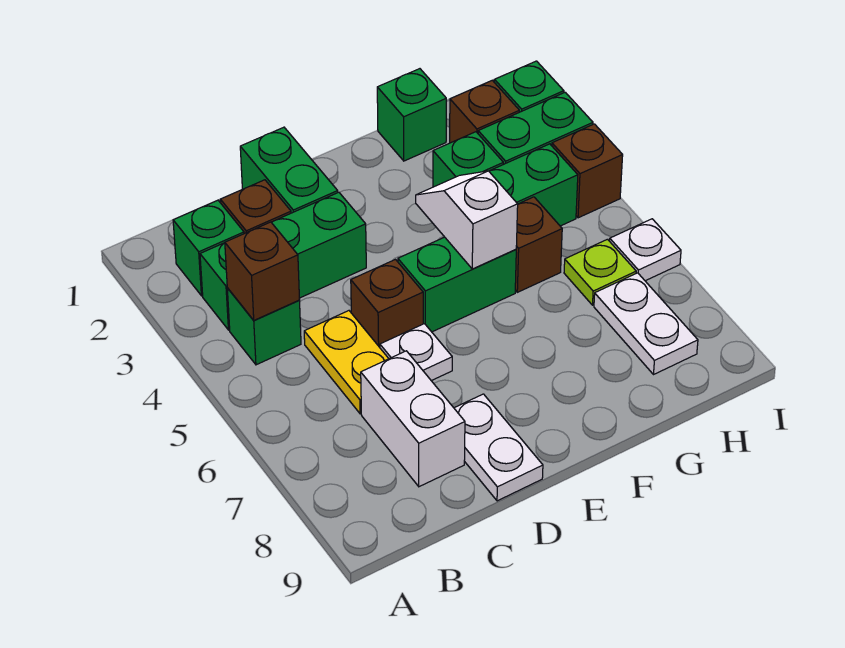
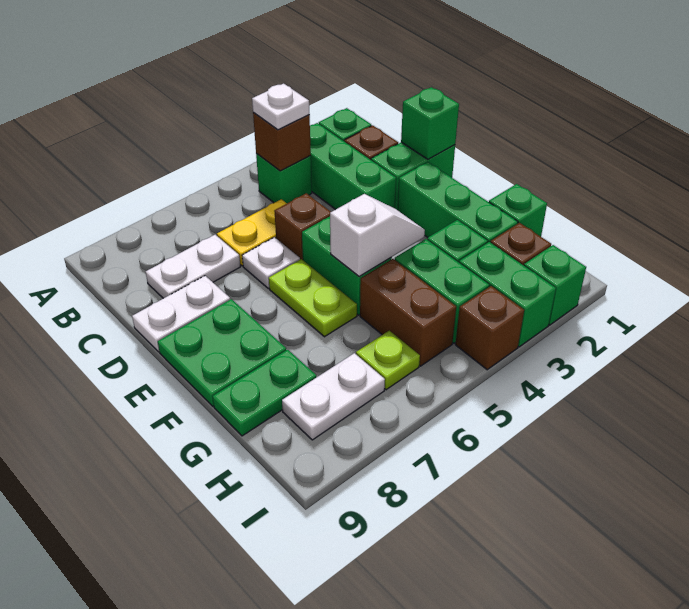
white brick C7:C8 level 1 -> white plate C7:C8 level 1
none -> green brick D1 level 2
none -> green brick E2:G2 level 1
none -> lime plate E6:F6 level 1
none -> green plate E8:F9 level 1
brown brick G5 level 1 -> brown brick G5:H5 level 1
none -> green plate G8:G9 level 1
white plate I6 level 1 -> white plate B4 level 3

